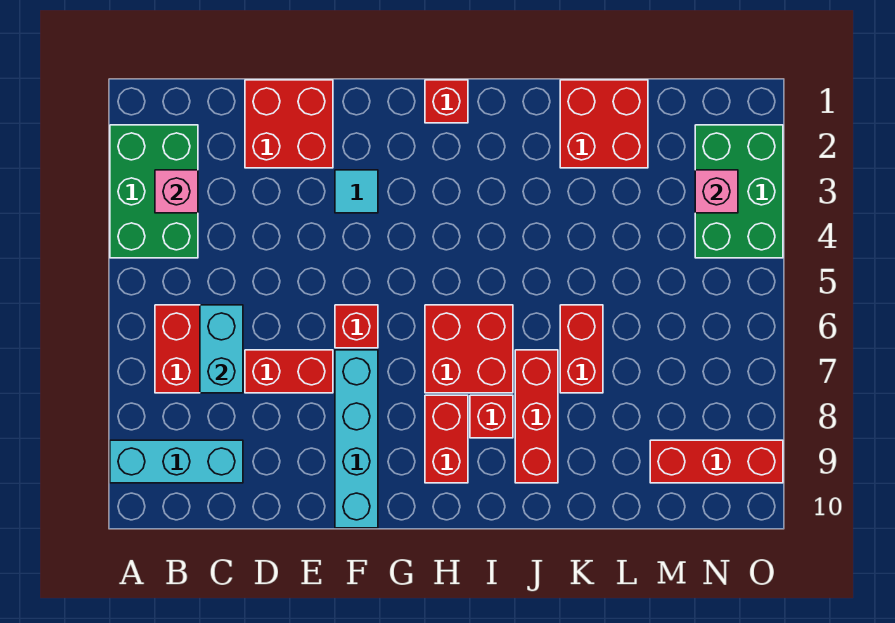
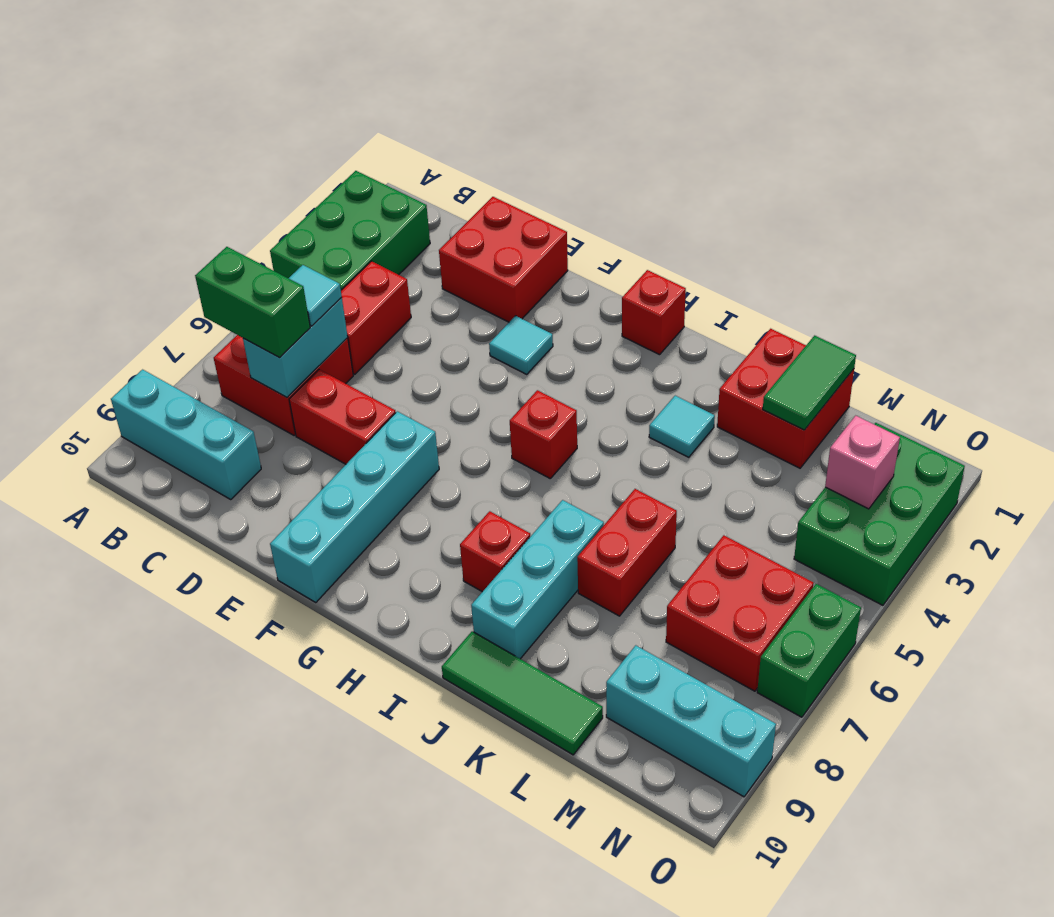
pink brick B3 level 2 -> none
none -> green brick B7:C7 level 3
none -> cyan tile C6 level 3
red brick F6 level 1 -> red brick H5 level 1
red brick H6:I7 level 1 -> red brick M6:N7 level 1
red brick H8:H9 level 1 -> red brick C4:C5 level 1
none -> cyan tile J3 level 1
red brick J7:J9 level 1 -> cyan brick J7:J9 level 1
none -> green tile J10:L10 level 1
none -> green tile L1:L2 level 2
red brick M9:O9 level 1 -> cyan brick M9:O9 level 1
none -> green brick O6:O7 level 1

